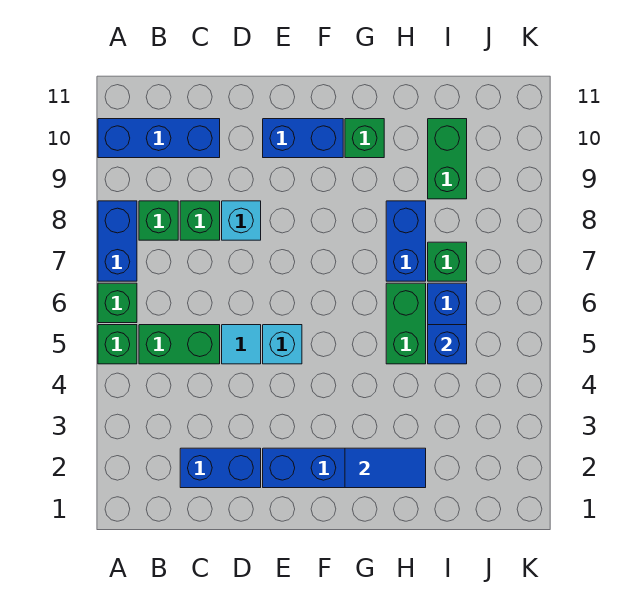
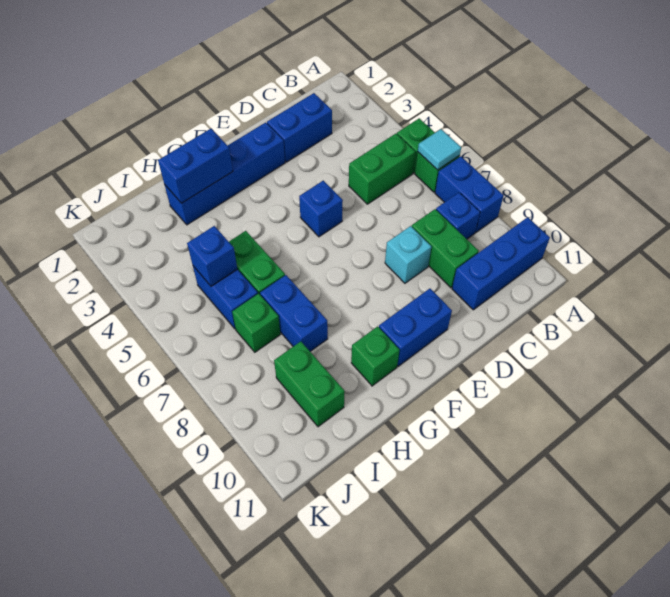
green brick B8 level 1 -> blue brick B8 level 1
green brick C8 level 1 -> green brick C8:C9 level 1
cyan tile D5 level 1 -> cyan tile A6 level 2
cyan brick E5 level 1 -> blue brick E5 level 1
blue tile G2:H2 level 2 -> blue brick G2:H2 level 2

